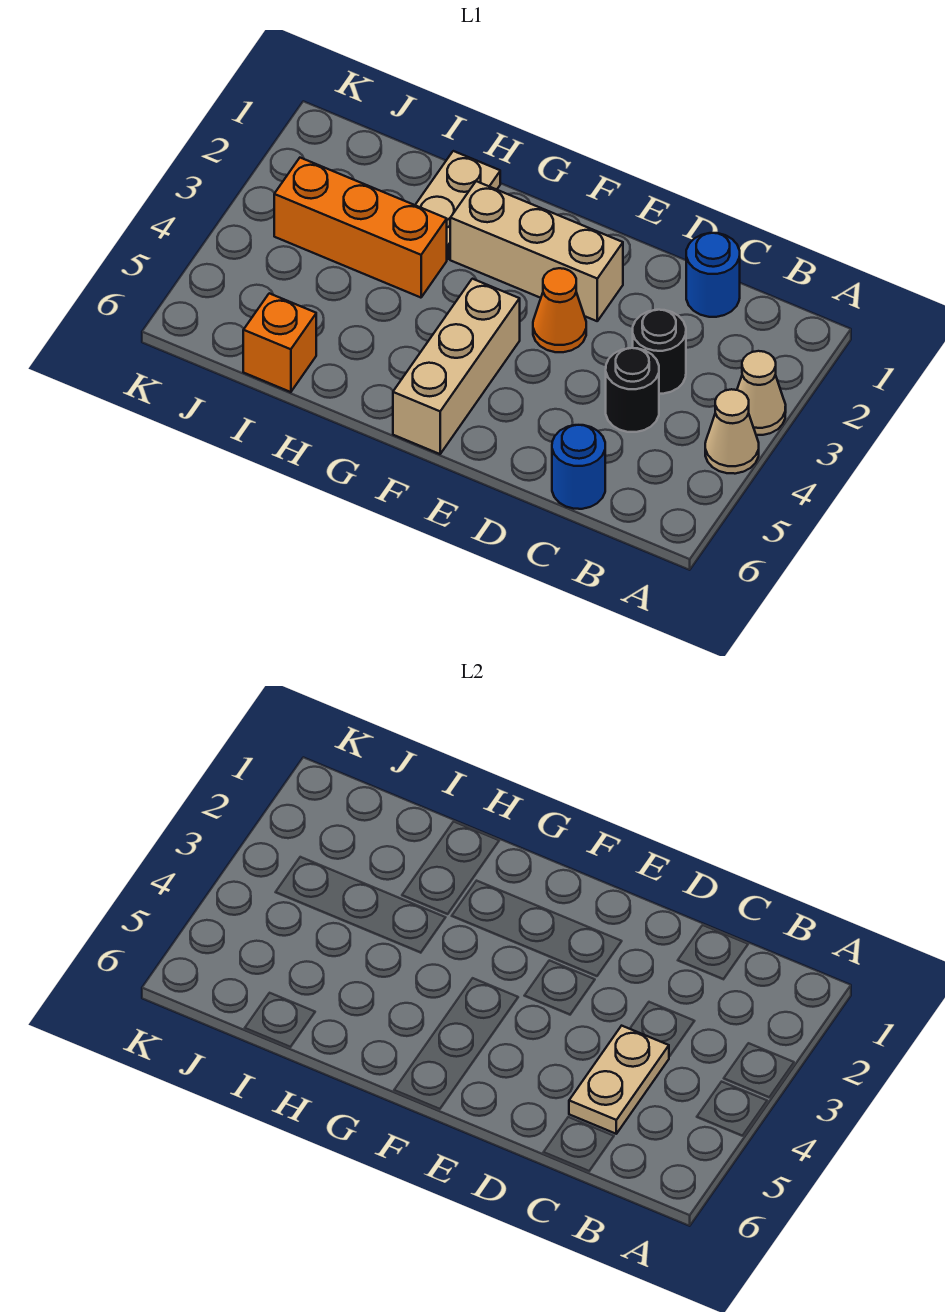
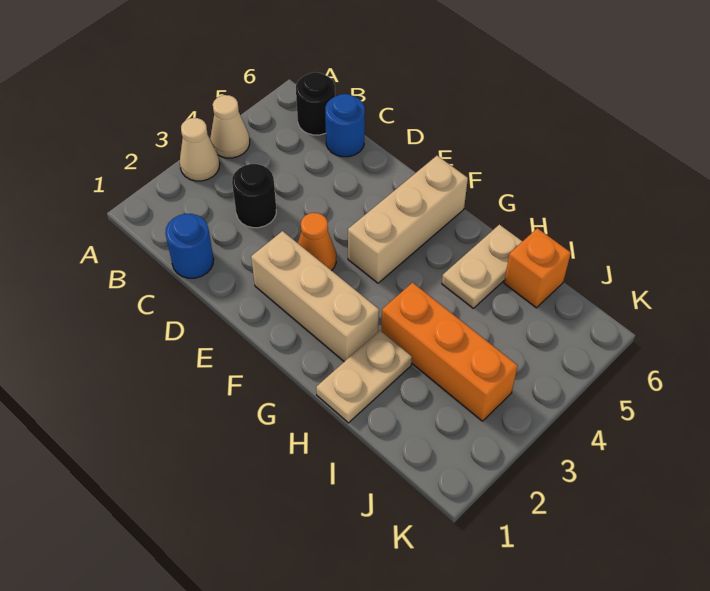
black round brick C4 level 1 -> black round brick B6 level 1
tan plate C4:C5 level 2 -> tan plate H5:H6 level 1

